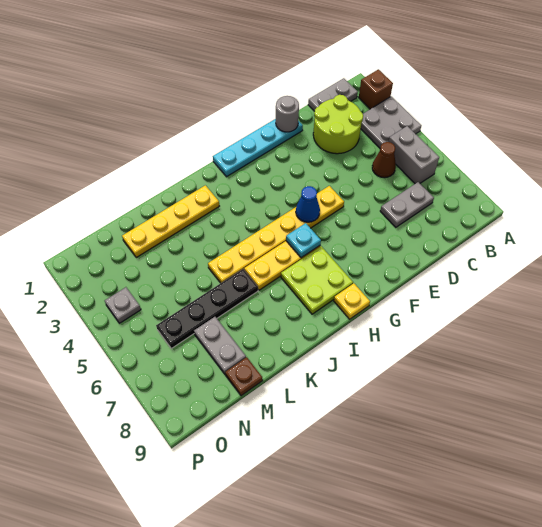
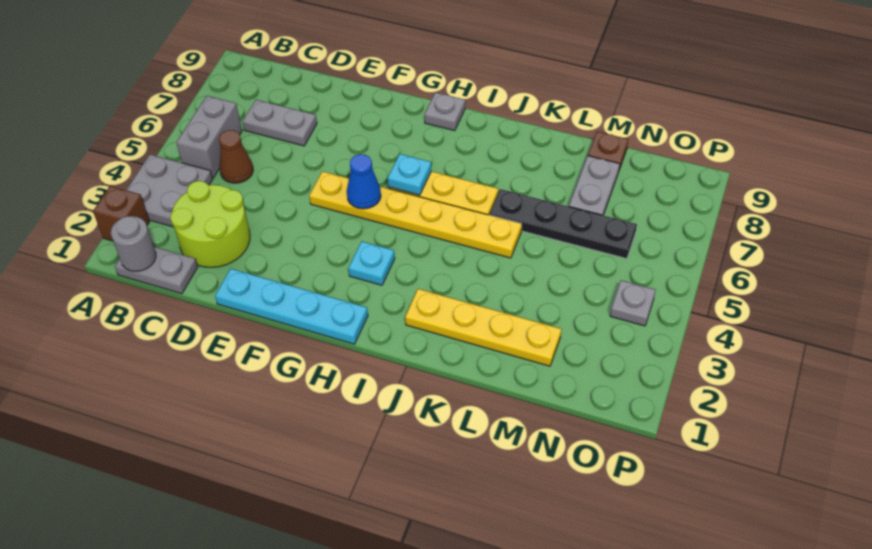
grey round brick E1 level 2 -> grey round brick B1 level 2
none -> cyan plate H3 level 1
lime plate H7:I8 level 1 -> none
yellow plate H9 level 1 -> grey plate H9 level 1

